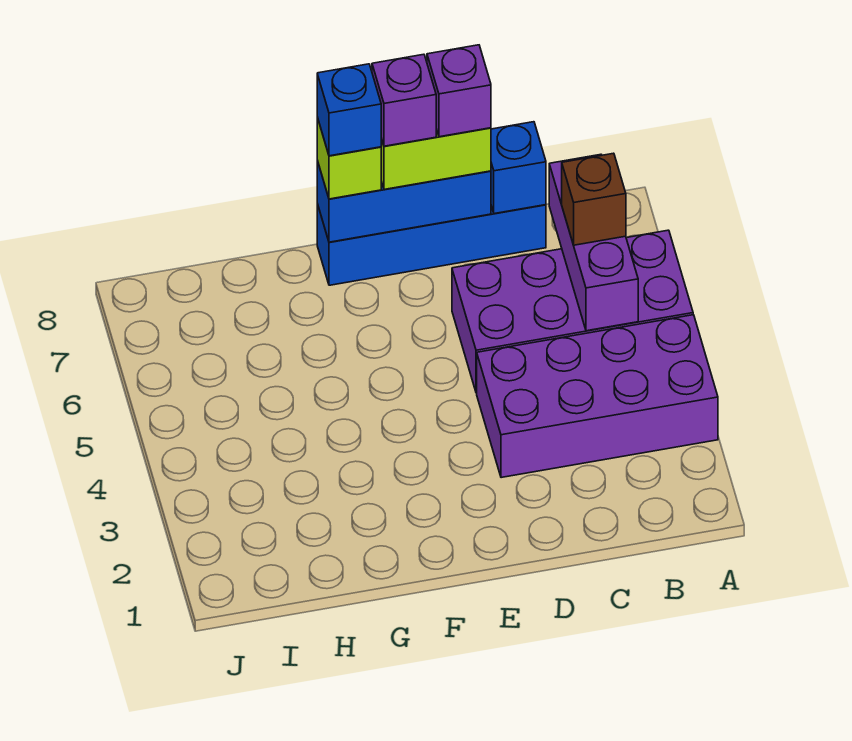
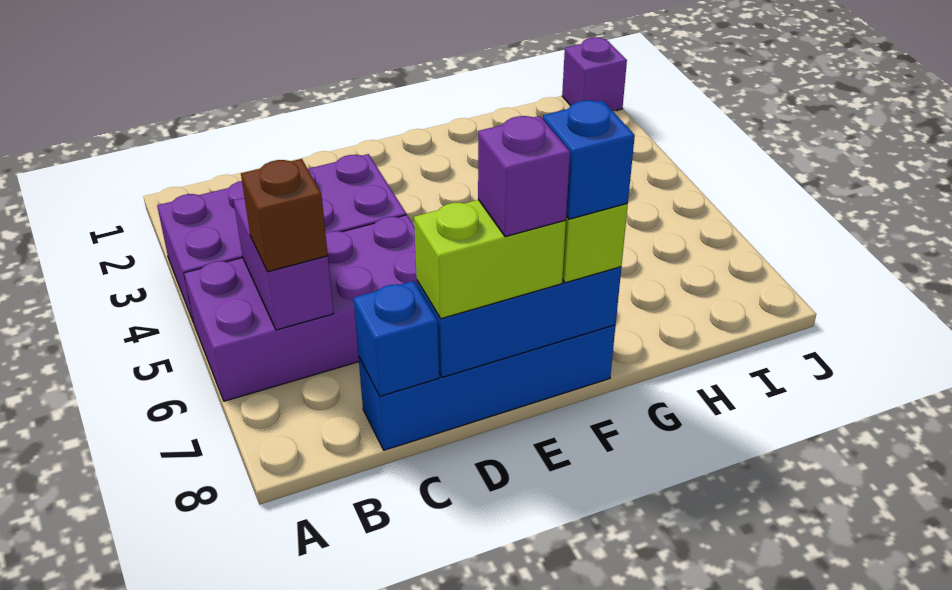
purple brick B5:B7 level 2 -> purple brick B5:B6 level 2
purple brick D8 level 4 -> purple brick J1 level 1

